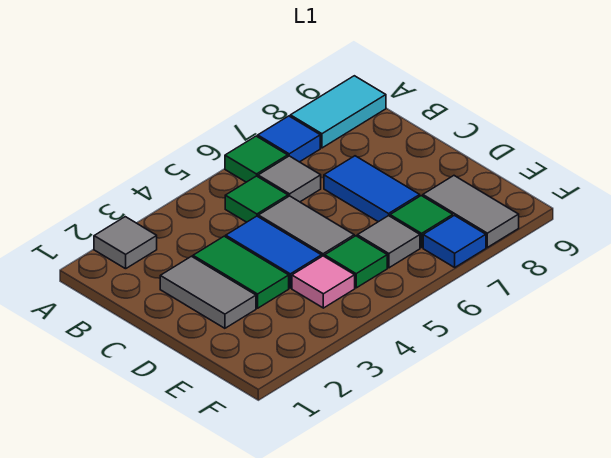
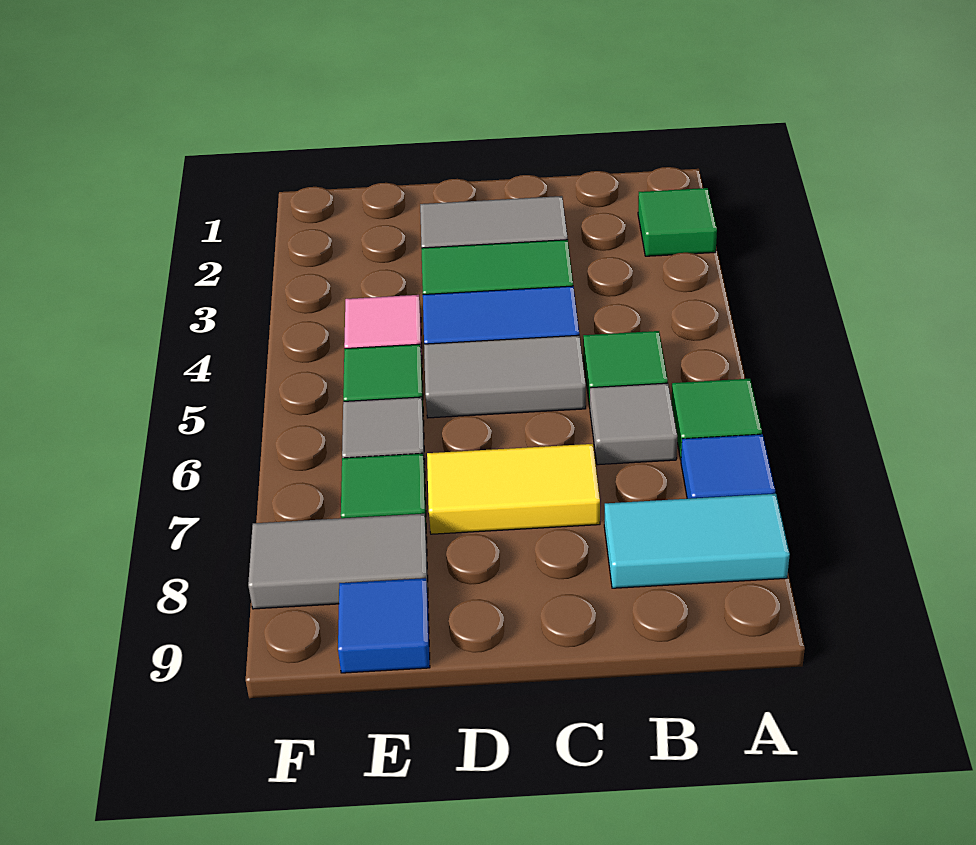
grey tile A2 level 1 -> green tile A2 level 1
cyan tile A8:A9 level 1 -> cyan tile A8:B8 level 1
blue tile C7:D7 level 1 -> yellow tile C7:D7 level 1
blue tile F7 level 1 -> blue tile E9 level 1

